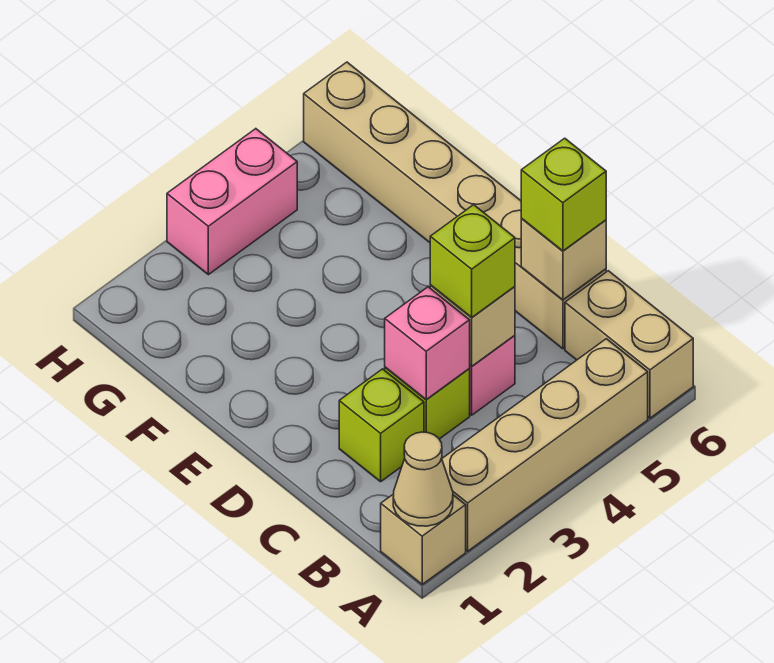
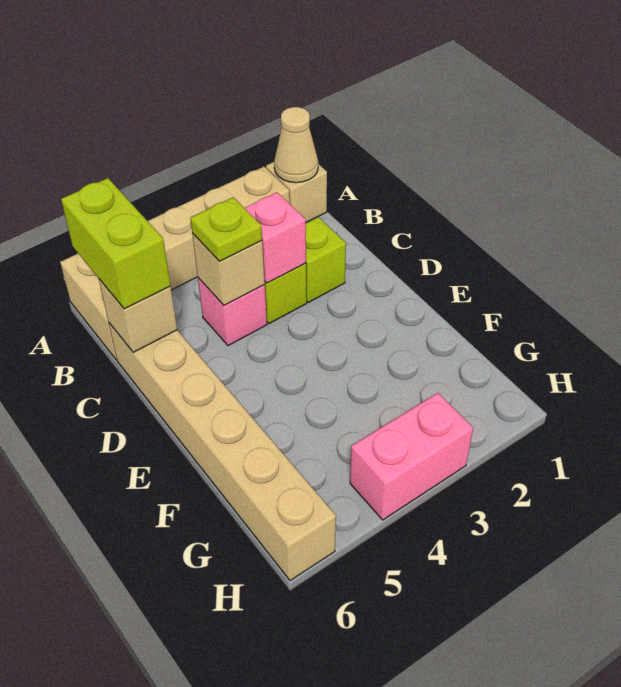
lime brick C4 level 3 -> lime plate C4 level 3
lime brick C6 level 3 -> lime brick B6:C6 level 3

